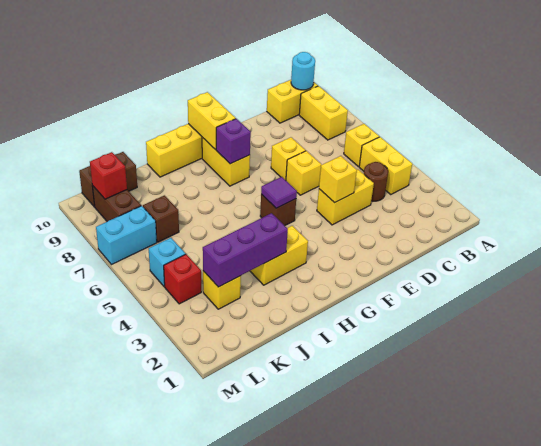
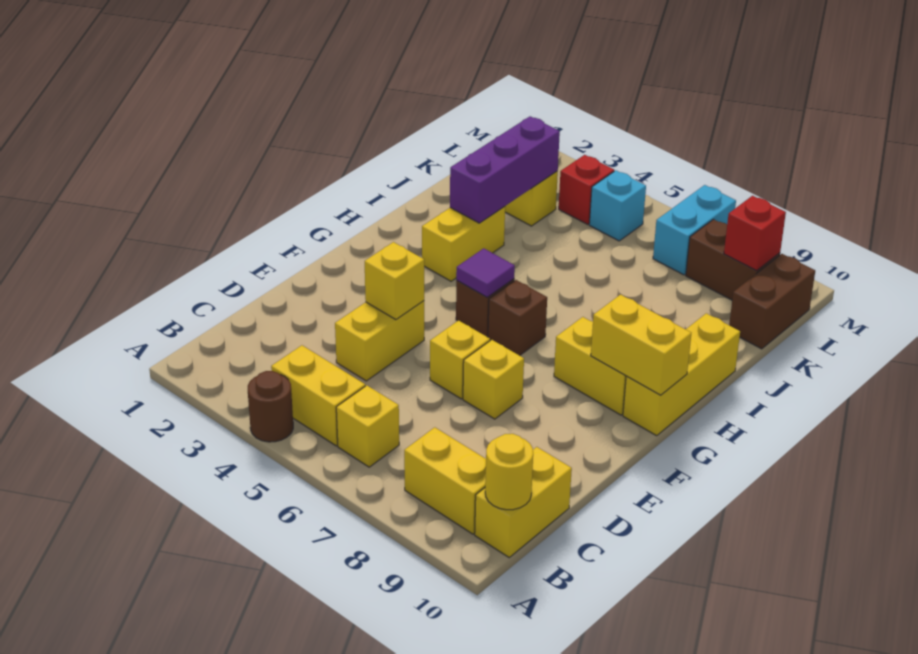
cyan round brick B10 level 2 -> yellow round brick B10 level 2
brown round brick C4 level 1 -> brown round brick A4 level 1
purple brick G8 level 2 -> none
brown brick K7 level 1 -> brown brick G6 level 1

